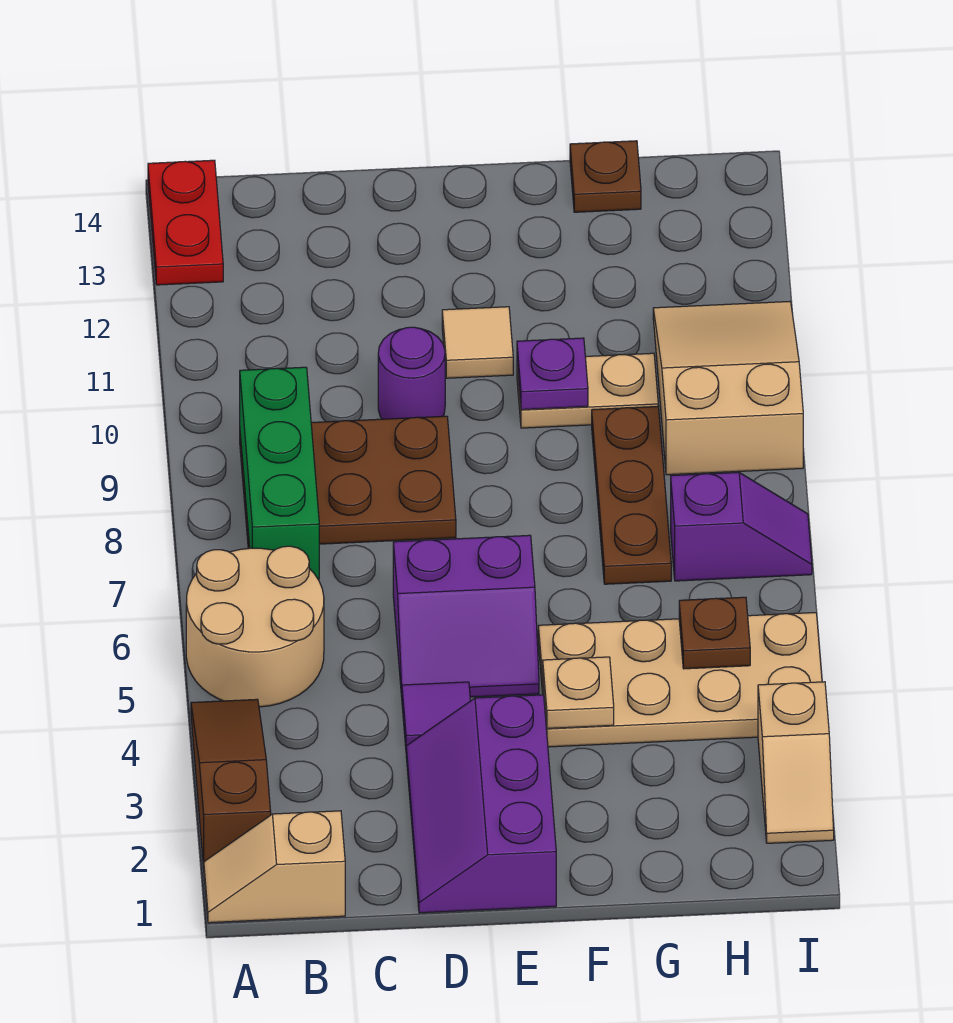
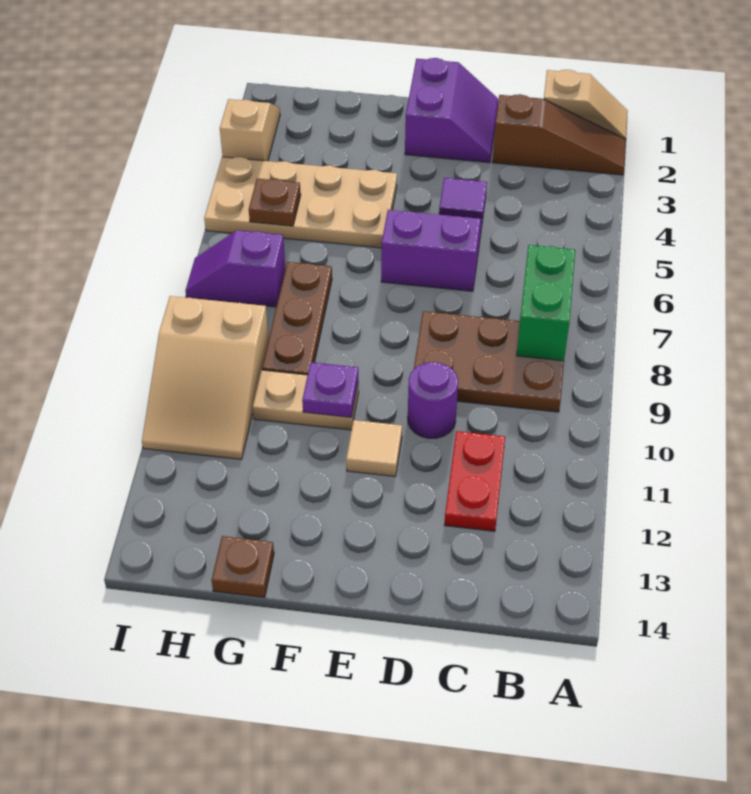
brown slope A2:A4 level 1 top 2 -> brown slope A2:C2 level 1 top C
tan round brick A5:B6 level 1 -> none
red plate A13:A14 level 1 -> red plate C11:C12 level 1
green brick B7:B9 level 2 -> green brick B7:B8 level 2
purple slope D1:E3 level 1 top E -> purple slope D1:E2 level 1 top E
tan plate F4 level 2 -> none

